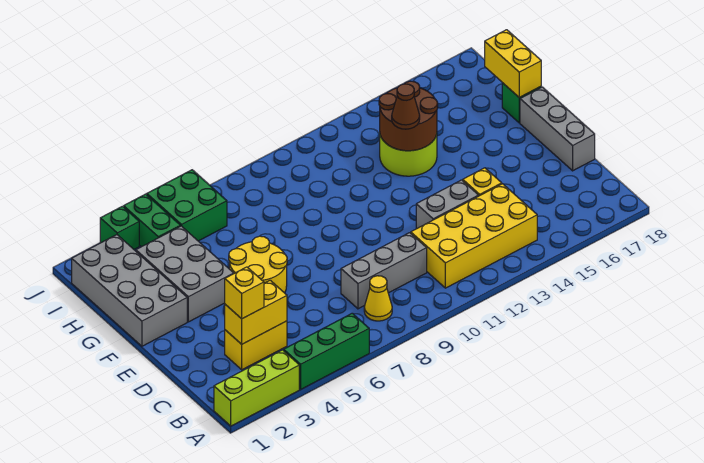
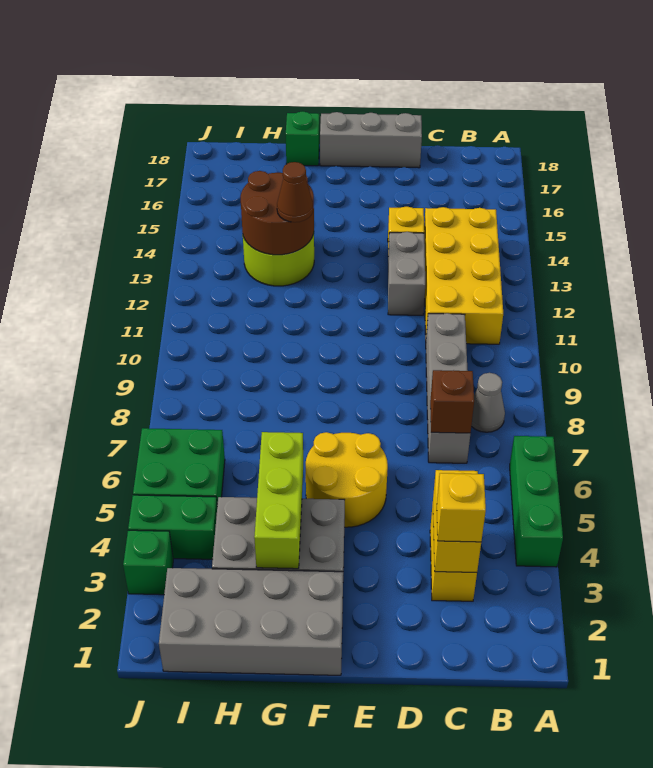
lime brick A1:A3 level 1 -> lime brick G3:G5 level 2
yellow cone B8 level 1 -> grey cone B8 level 1
none -> brown brick C7 level 2
grey brick C8:C10 level 1 -> grey brick C7:C10 level 1
yellow brick G18:H18 level 2 -> none

